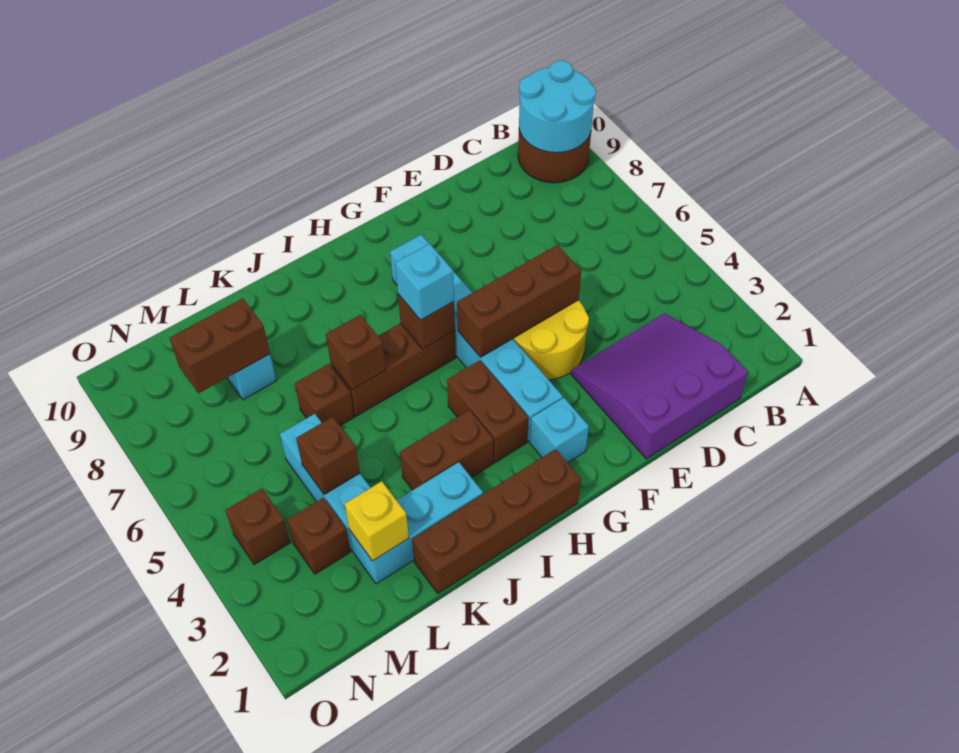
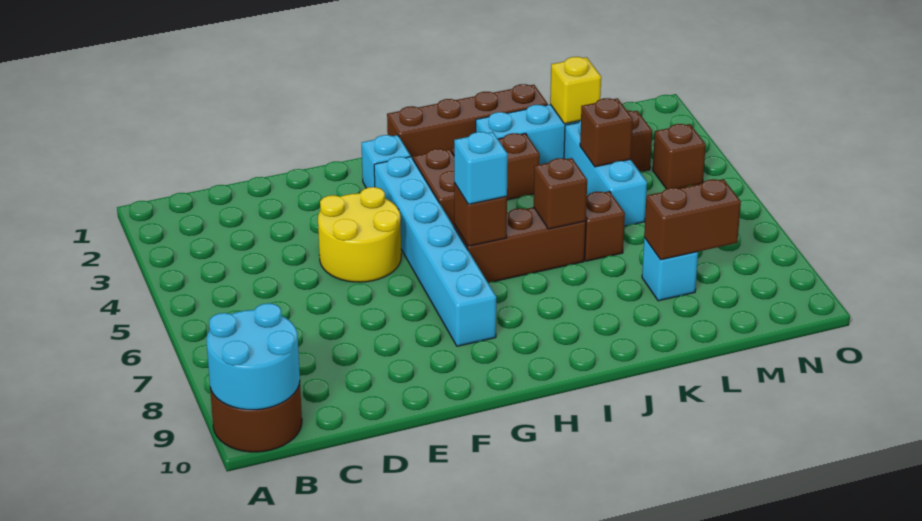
purple slope C1:E3 level 1 top 1 -> none
brown brick E5:G5 level 2 -> none

